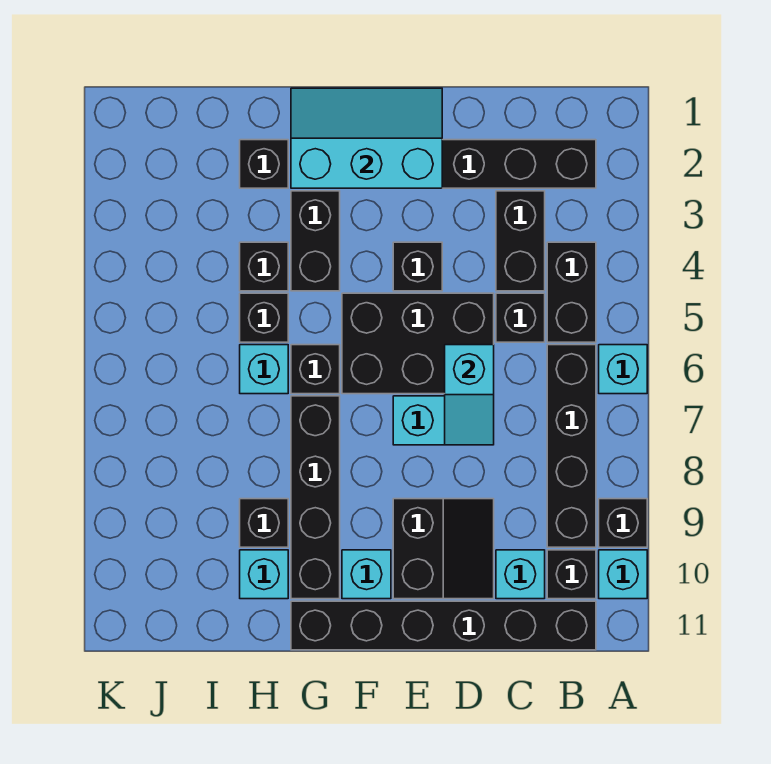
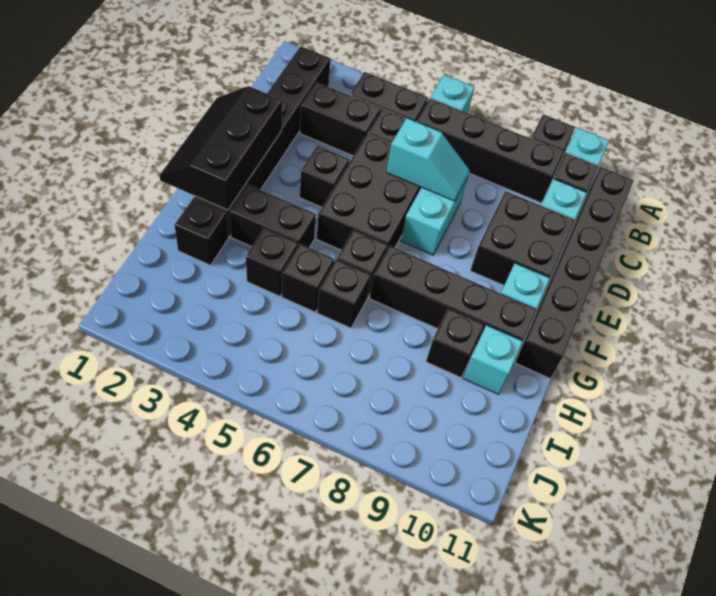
black slope D9:E10 level 1 top E -> black brick D9:E10 level 1
cyan slope E1:G2 level 2 top 2 -> black slope E1:G2 level 2 top 2
cyan brick H6 level 1 -> black brick H6 level 1

